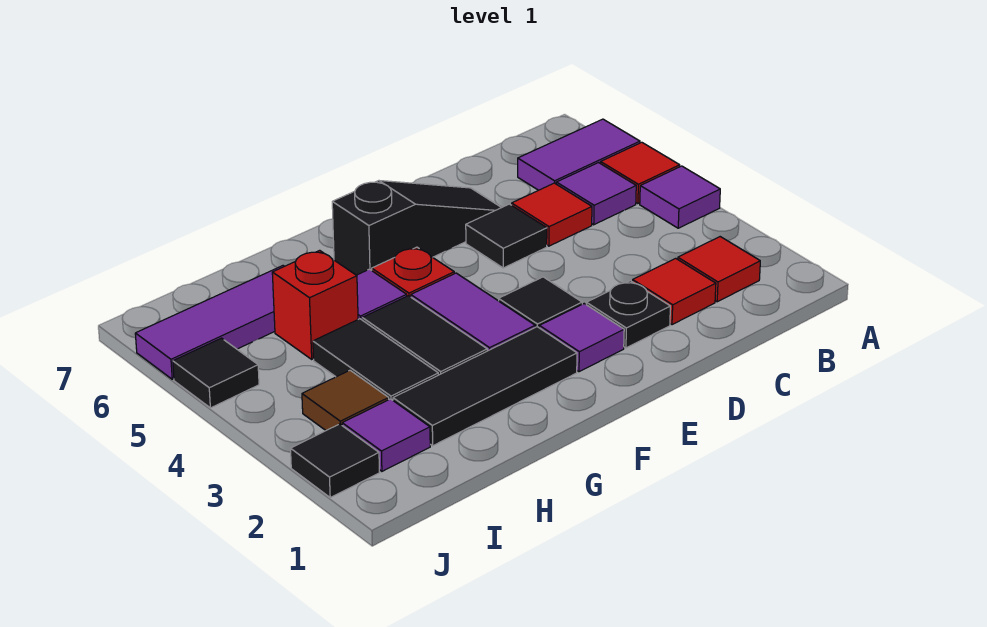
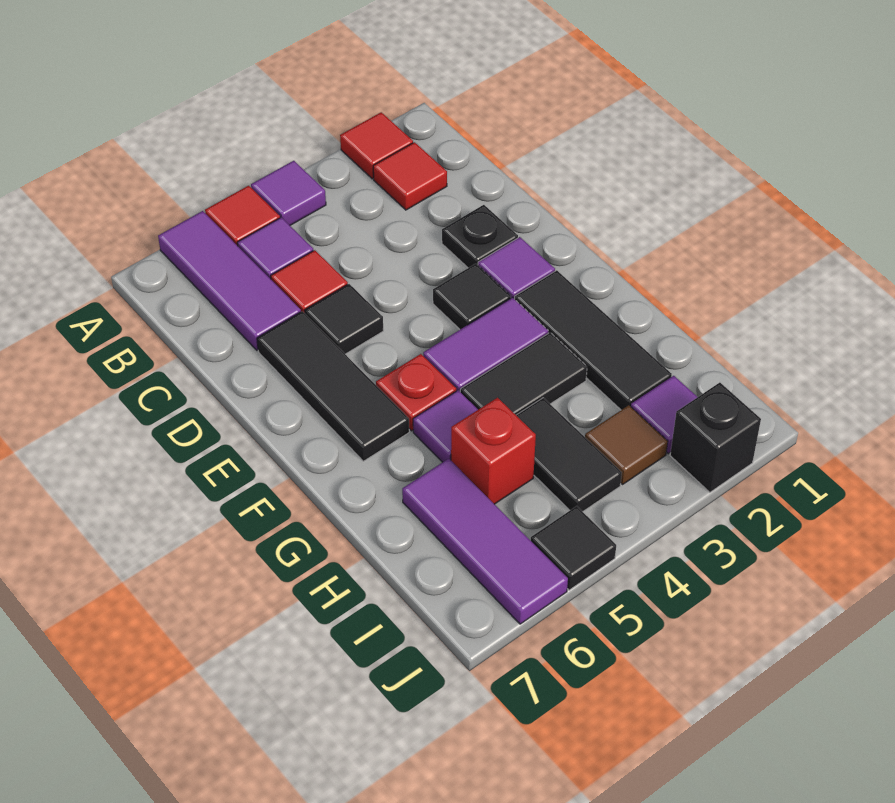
purple tile A6:B6 level 1 -> purple tile A6:C6 level 1
red tile C2 level 1 -> red tile A2 level 1
black slope D6:F6 level 1 top F -> black tile D6:F6 level 1
black tile H3:H4 level 1 -> black tile H4:I4 level 1
black tile J2 level 1 -> black brick J2 level 1

